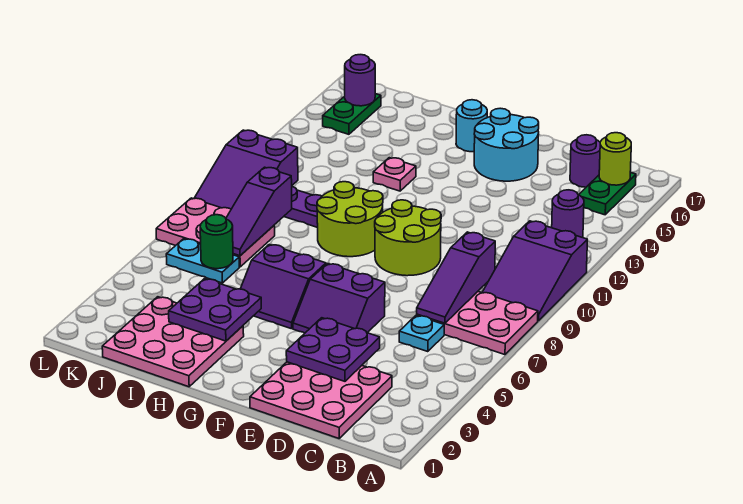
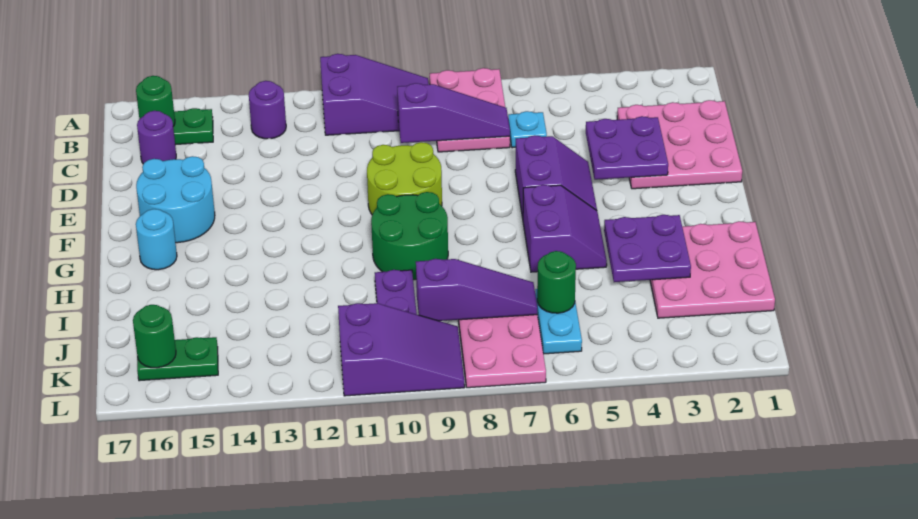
lime round brick B16 level 2 -> green round brick B16 level 2
lime round brick G9:H10 level 1 -> green round brick G9:H10 level 1
pink plate H13 level 1 -> none
purple round brick K16 level 2 -> green round brick K16 level 2

